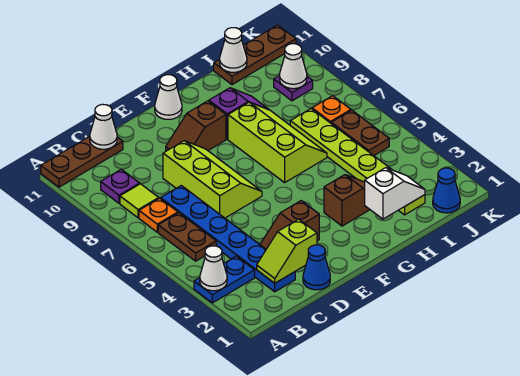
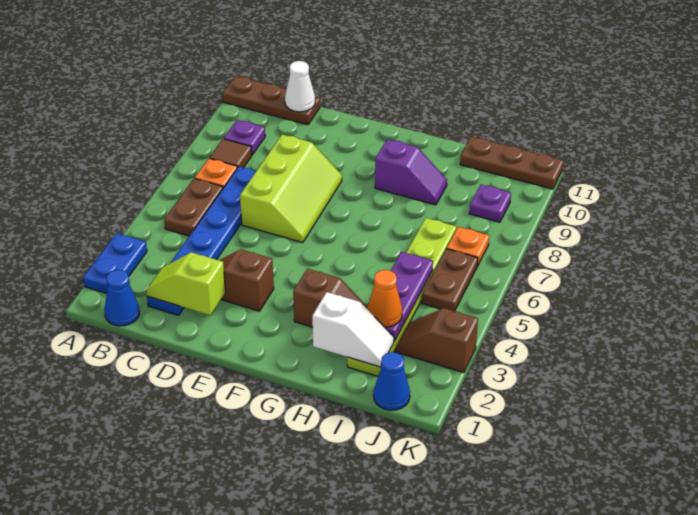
blue plate A3:B3 level 1 -> blue plate A2:A3 level 1
white cone A3 level 2 -> none
lime tile B8 level 1 -> brown tile B8 level 1
blue cone D1 level 1 -> blue cone B1 level 1
brown slope E9:F9 level 1 top F -> brown slope J3:K3 level 1 top K
white cone F11 level 1 -> none
lime slope G6:H8 level 1 top G -> none
none -> purple plate I3:I5 level 2
none -> orange cone I3 level 3
white cone I11 level 2 -> none
white cone J9 level 2 -> none

